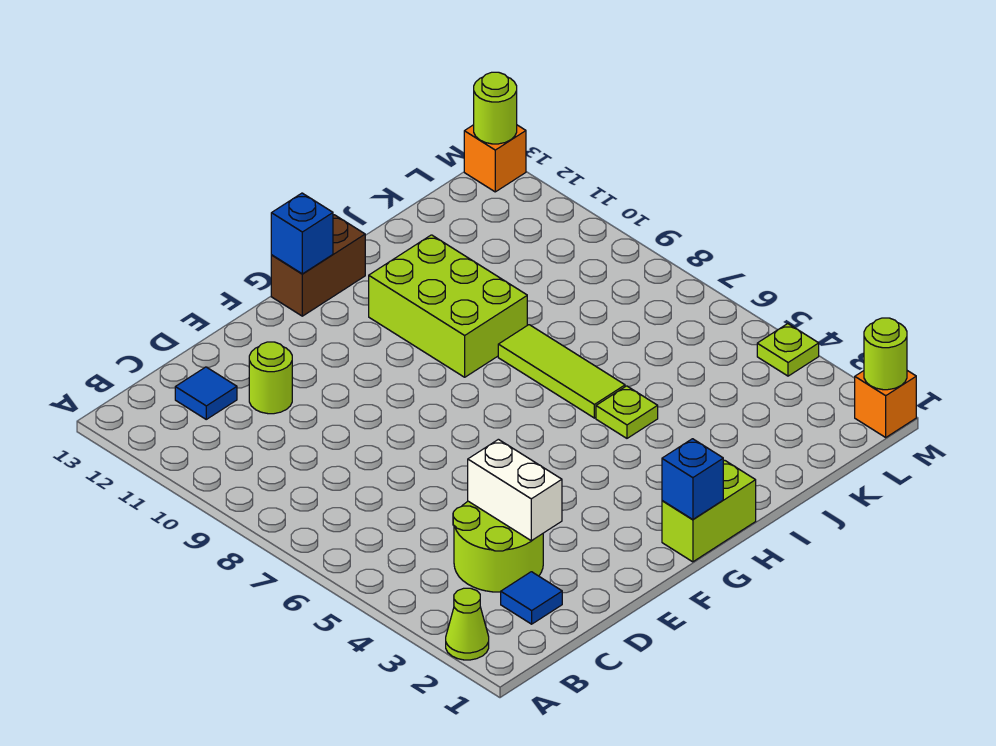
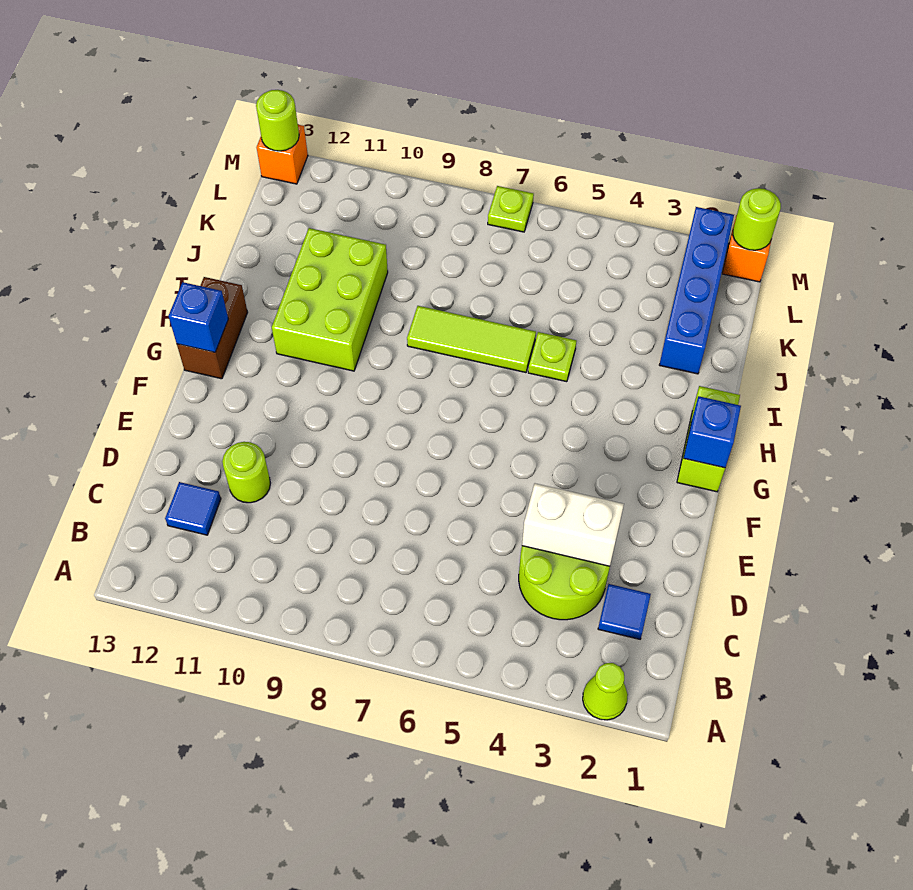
lime brick H9:I11 level 1 -> lime brick H10:J11 level 1
none -> blue brick J2:M2 level 1
lime plate M4 level 1 -> lime plate M7 level 1

